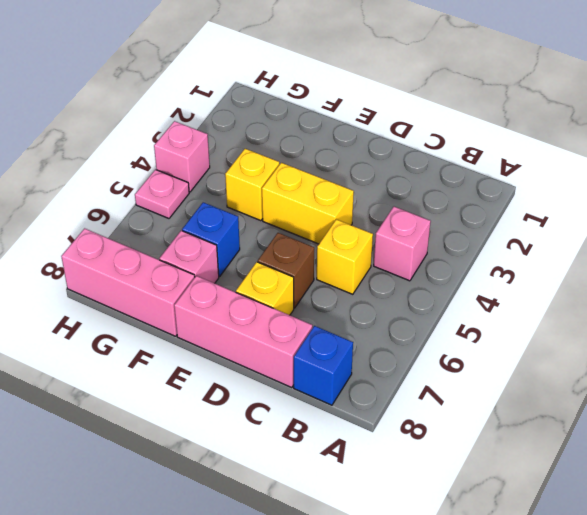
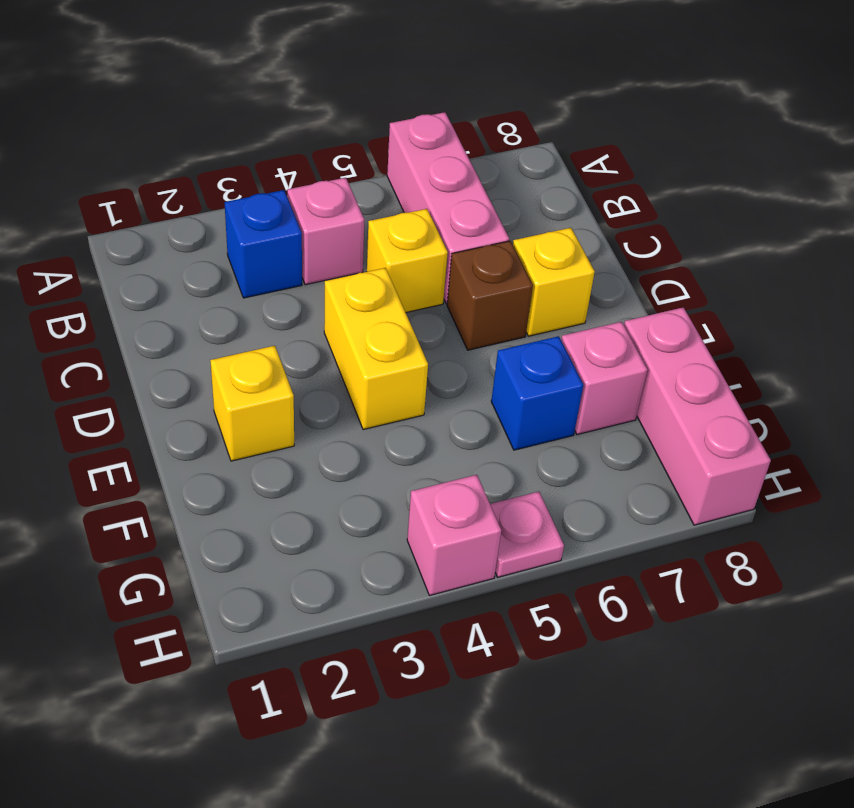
blue brick B8 level 1 -> blue brick B3 level 1
pink brick C8:E8 level 1 -> pink brick A6:C6 level 1
yellow brick F4 level 1 -> yellow brick E2 level 1

